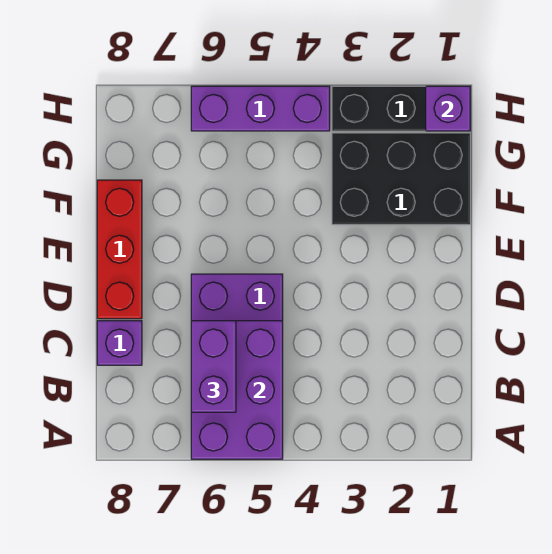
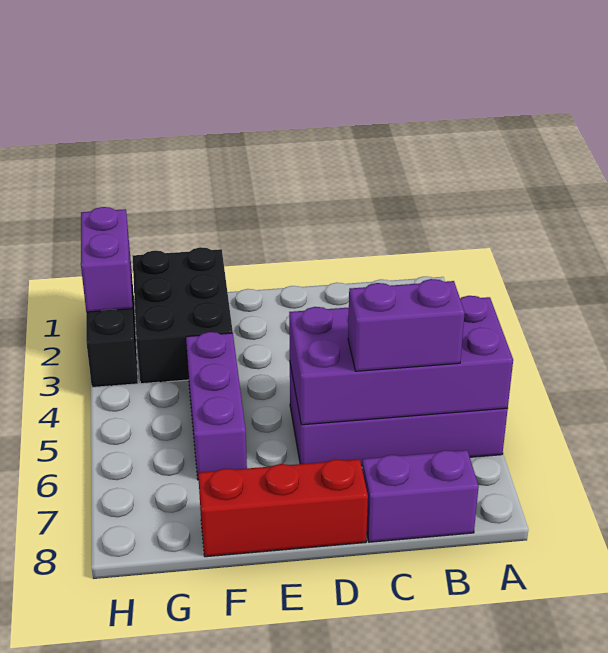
purple brick A5:C6 level 2 -> purple brick A5:D6 level 2
purple brick C8 level 1 -> purple brick B8:C8 level 1
purple brick H1 level 2 -> purple brick H1:H2 level 2
purple brick H4:H6 level 1 -> purple brick F4:F6 level 1

